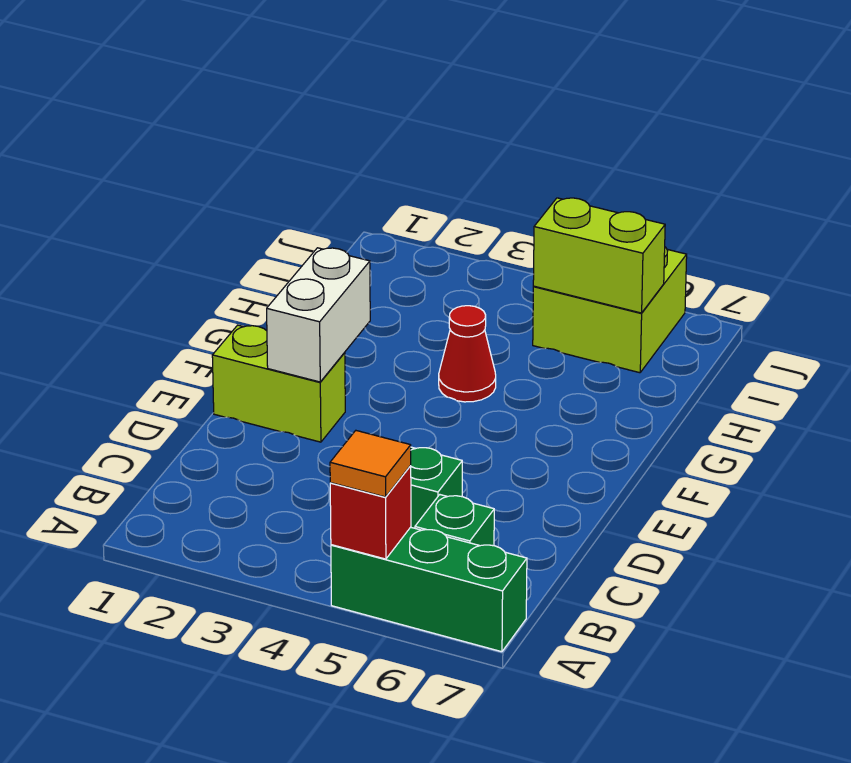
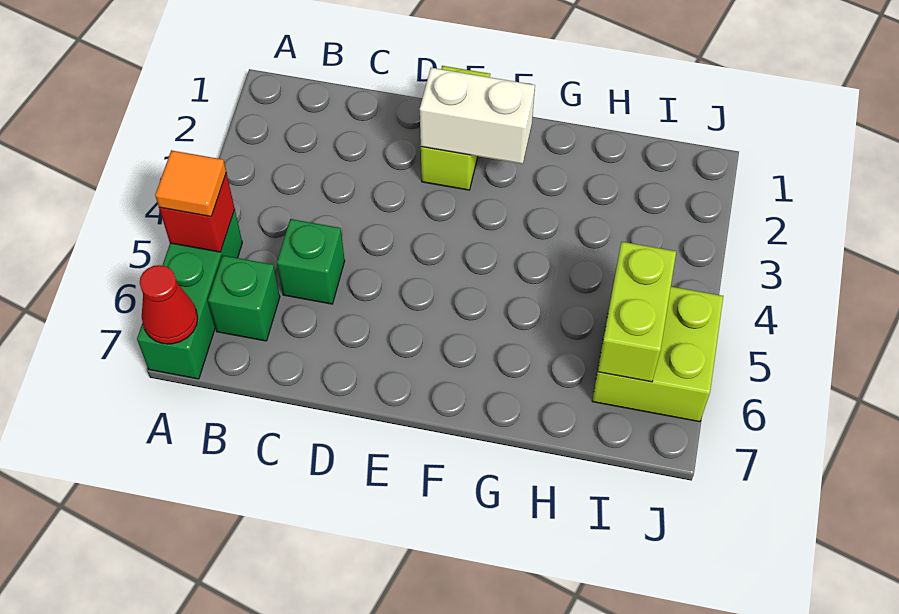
red cone G4 level 1 -> red cone A7 level 2

